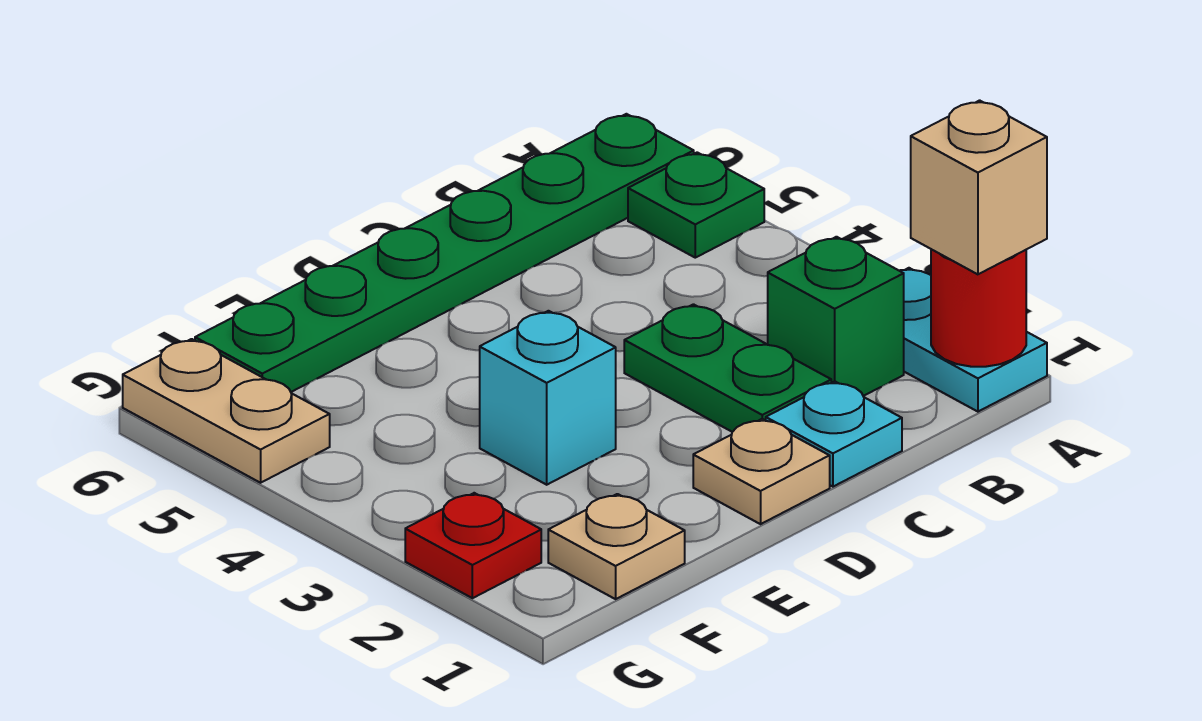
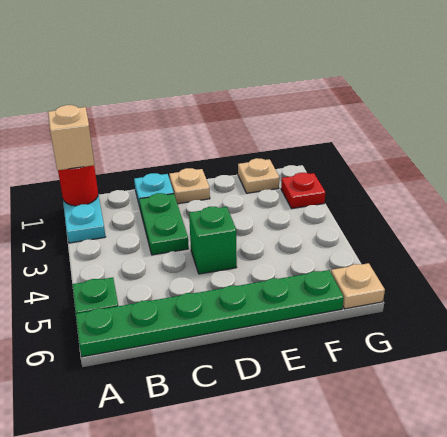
green brick B2 level 1 -> green brick D4 level 1
cyan brick E3 level 1 -> none
tan plate G5:G6 level 1 -> tan plate G6 level 1

